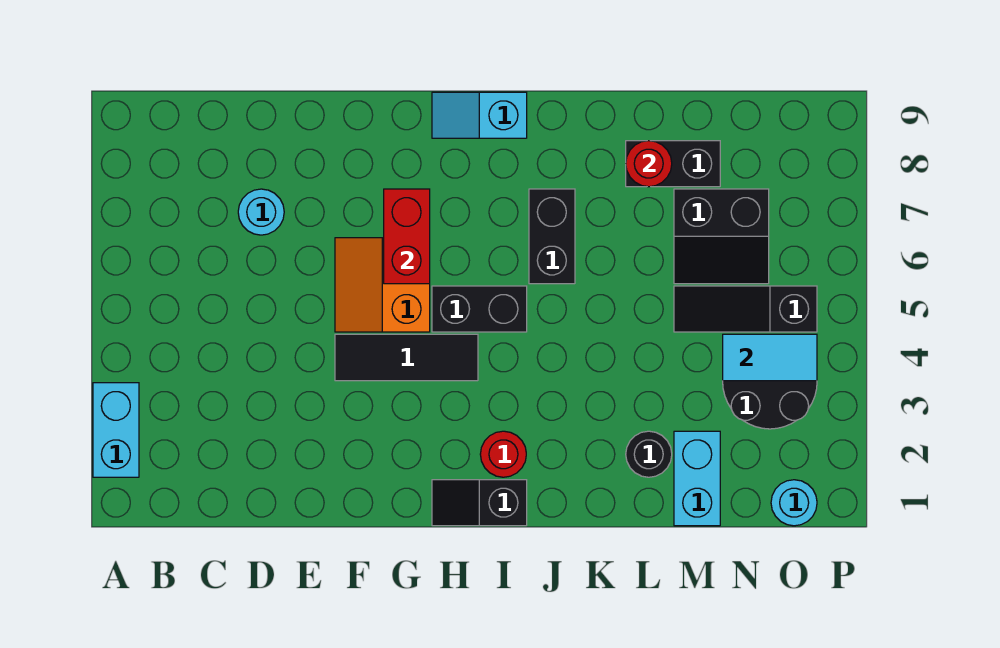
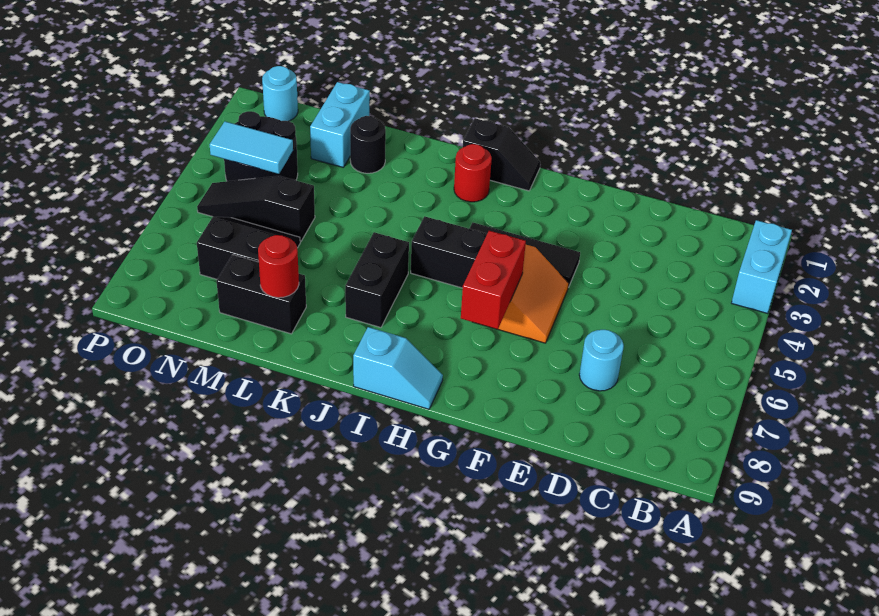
black slope M5:O5 level 1 top O -> black slope M5:O5 level 1 top M

